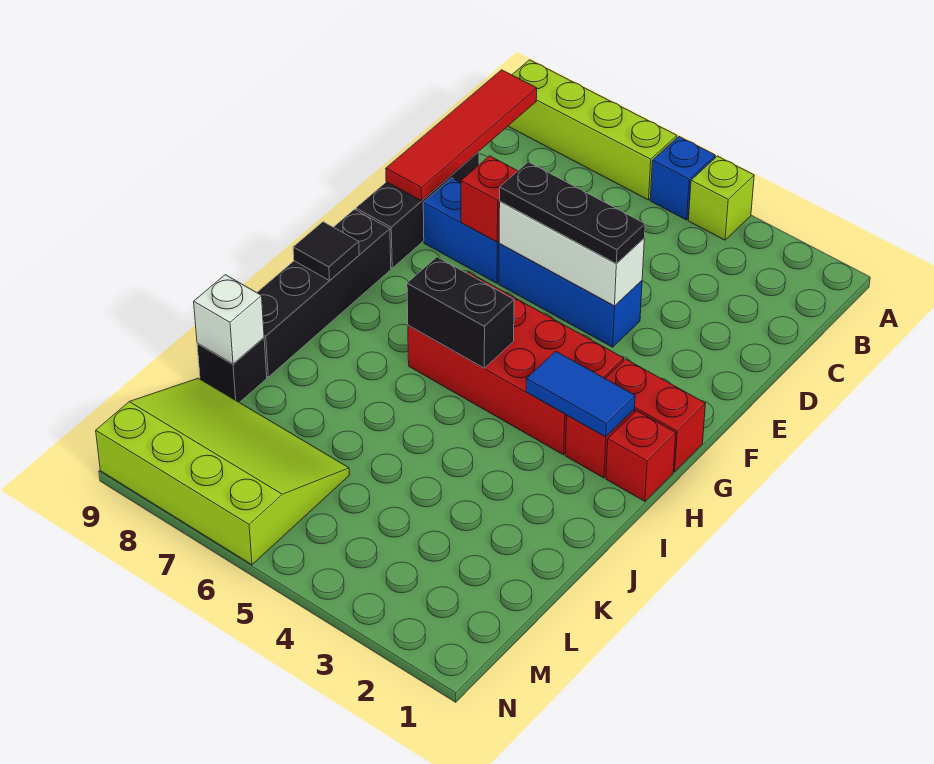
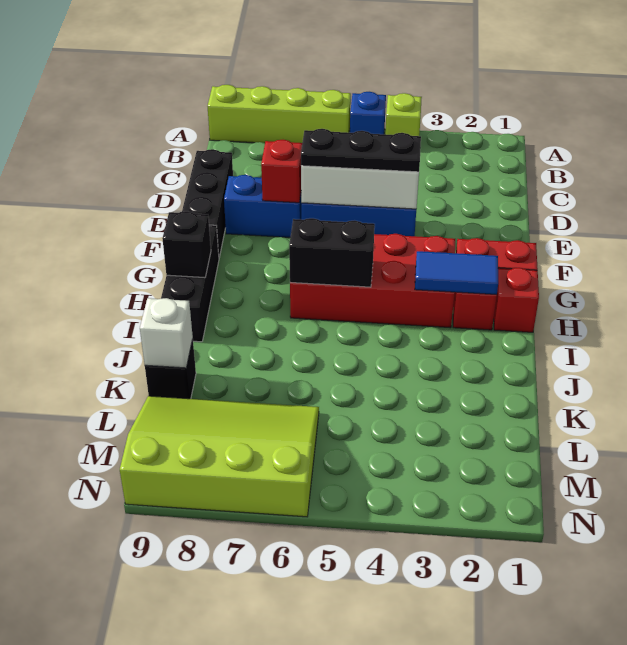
red tile B9:E9 level 2 -> none
black brick G9:J9 level 1 -> black brick G9:I9 level 1
black tile H9 level 2 -> black brick H9 level 2

